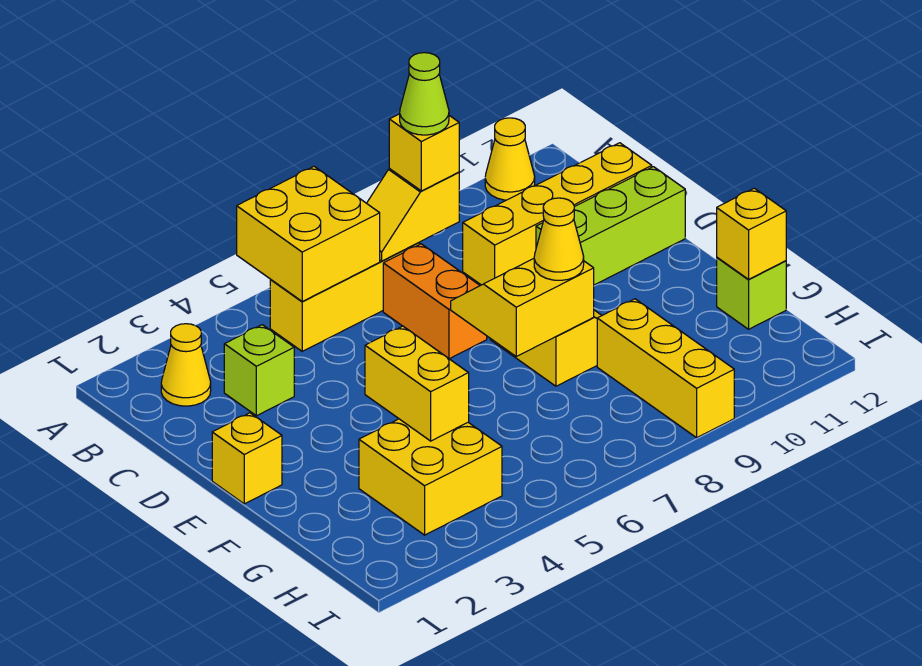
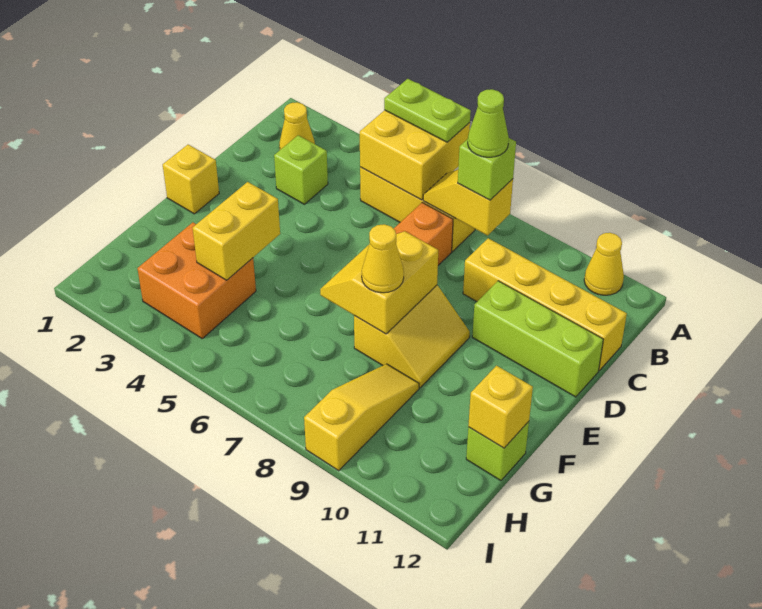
none -> lime plate A5:A6 level 3
yellow brick B8 level 3 -> lime brick B8 level 3
yellow slope E7:F8 level 2 top F -> yellow slope E7:F8 level 2 top 8
yellow brick G3:H4 level 1 -> orange brick G3:H4 level 1
yellow brick G9:I9 level 1 -> yellow slope G9:I9 level 1 top I

